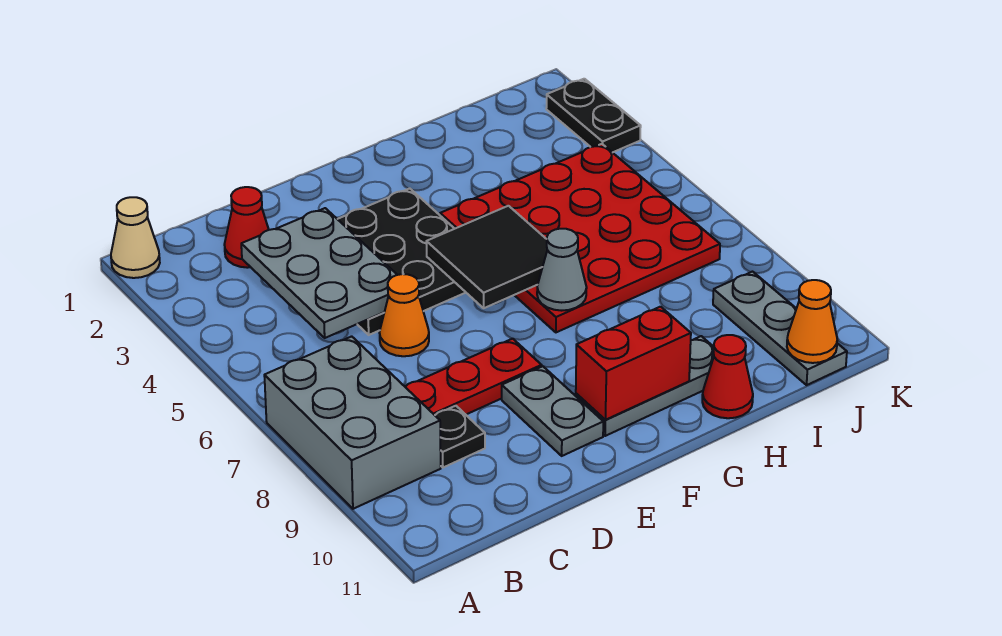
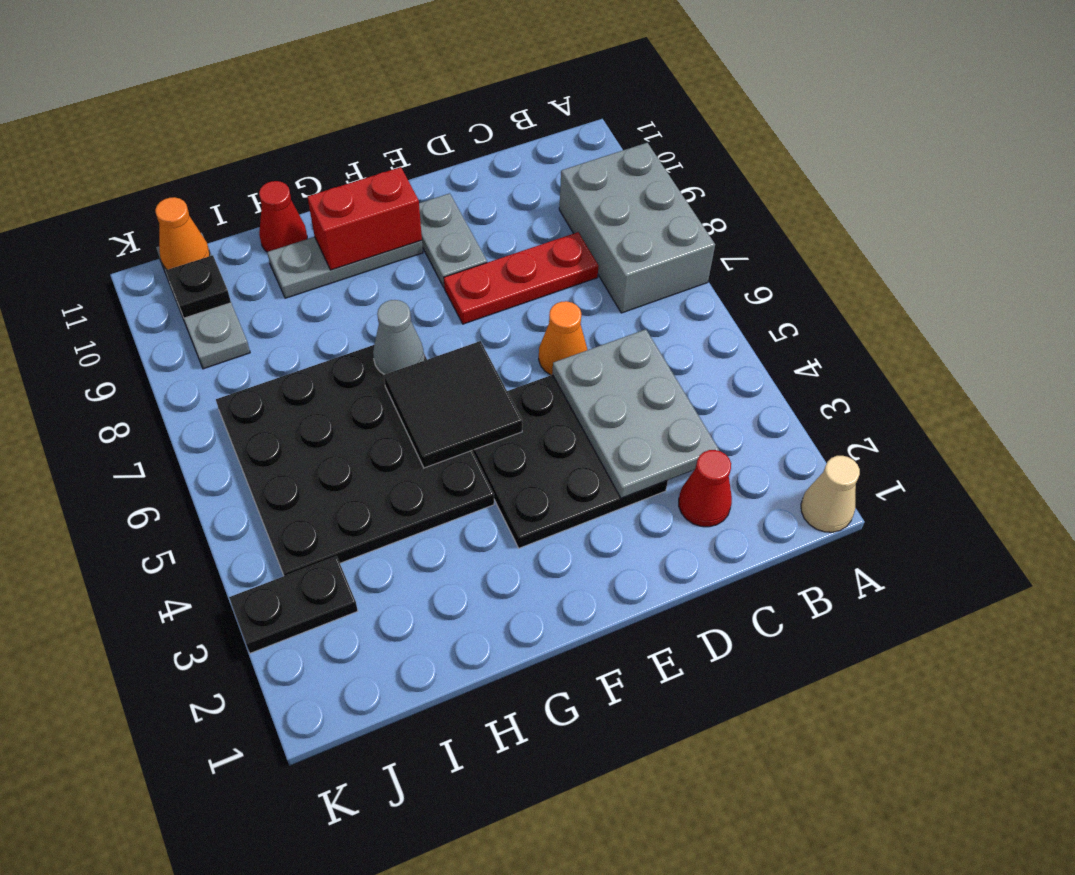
black plate C9 level 1 -> black plate J10 level 2
red plate G4:J7 level 1 -> black plate G4:J7 level 1
black plate K2:K3 level 1 -> black plate J3:K3 level 1

